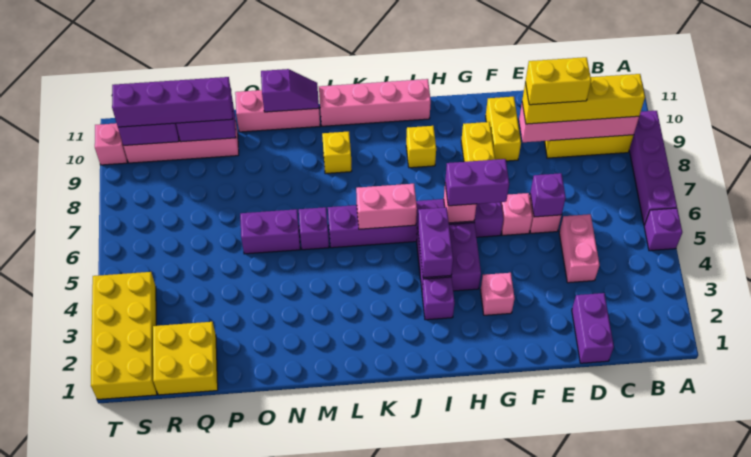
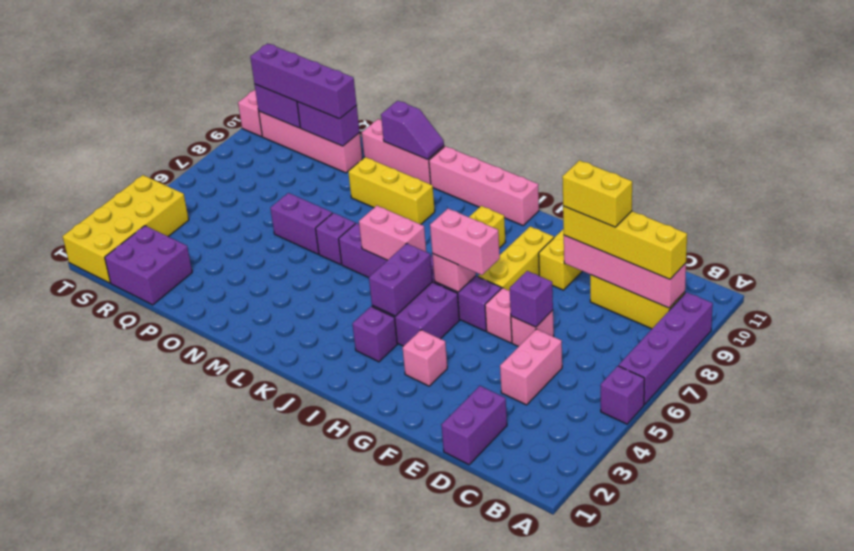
purple brick G6:H6 level 3 -> pink brick G6:H6 level 3
yellow brick L9 level 1 -> yellow brick L9:N9 level 1
yellow brick Q1:R2 level 1 -> purple brick Q1:R2 level 1

